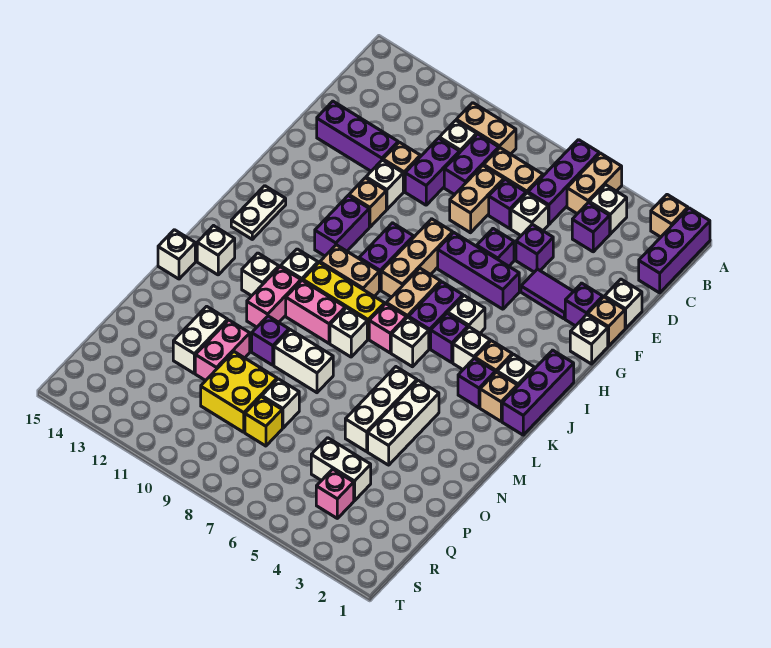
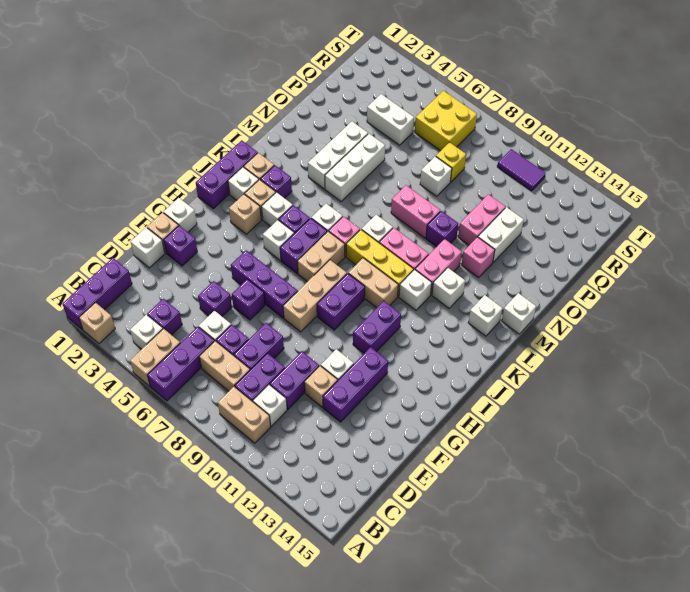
tan brick D8:E8 level 1 -> purple brick D8:E8 level 1
purple brick E12:E14 level 1 -> purple brick E12:G12 level 1
purple tile F3:F4 level 1 -> purple tile S10:S11 level 1
tan brick G11 level 1 -> tan brick I3 level 1
white plate I14:J14 level 1 -> none
white brick N8:N9 level 1 -> pink brick N8:N9 level 1
yellow brick P9:Q10 level 1 -> yellow brick R6:S7 level 1
pink brick R4 level 1 -> pink brick N12 level 1

